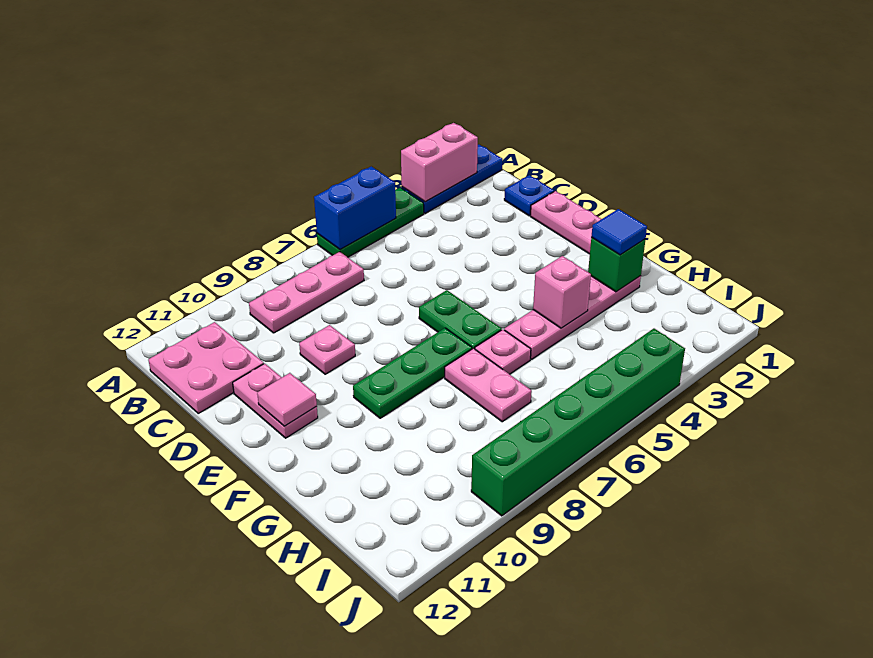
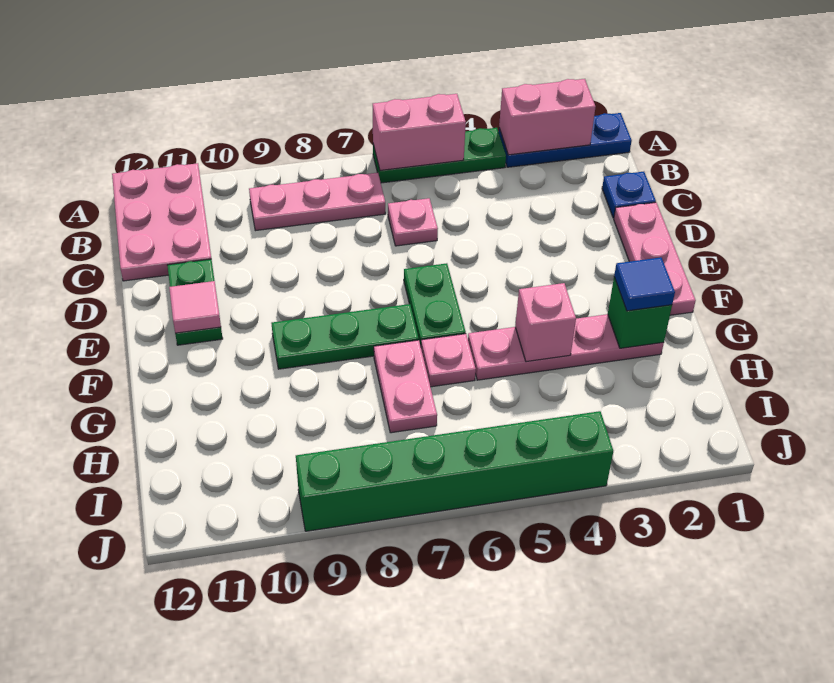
blue brick A5:A6 level 2 -> pink brick A5:A6 level 2
pink plate B11:C12 level 1 -> pink plate A11:C12 level 1
pink plate D9 level 1 -> pink plate C6 level 1
pink plate D11:E11 level 1 -> green plate D11:E11 level 1

